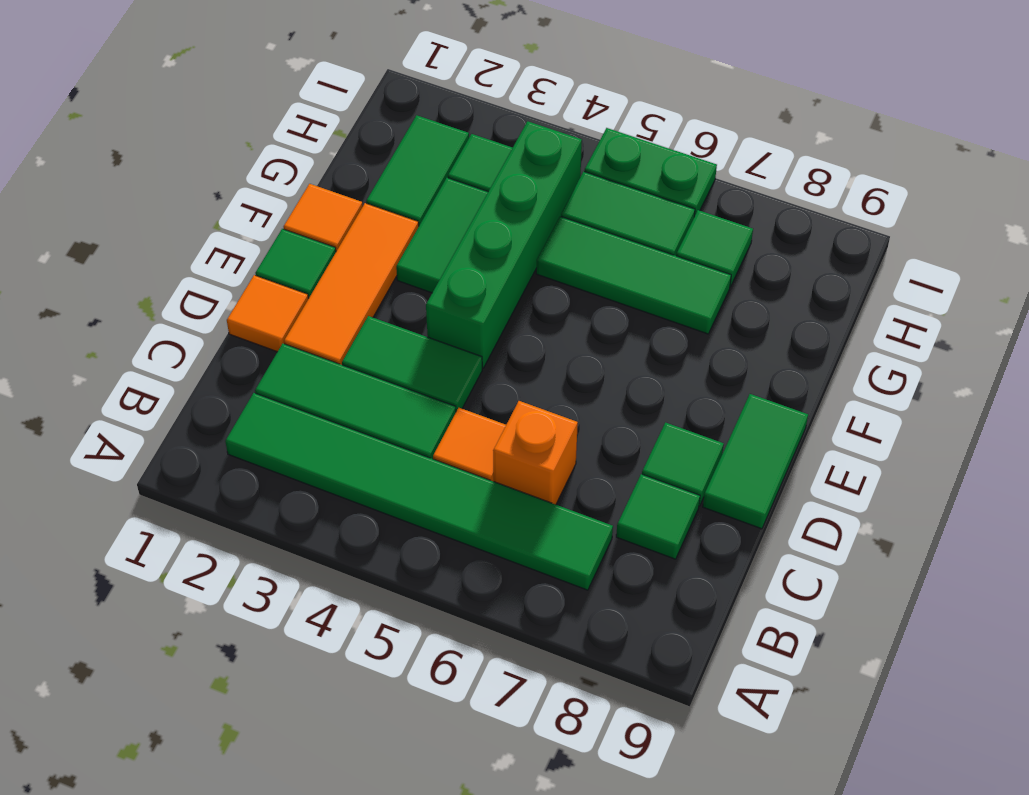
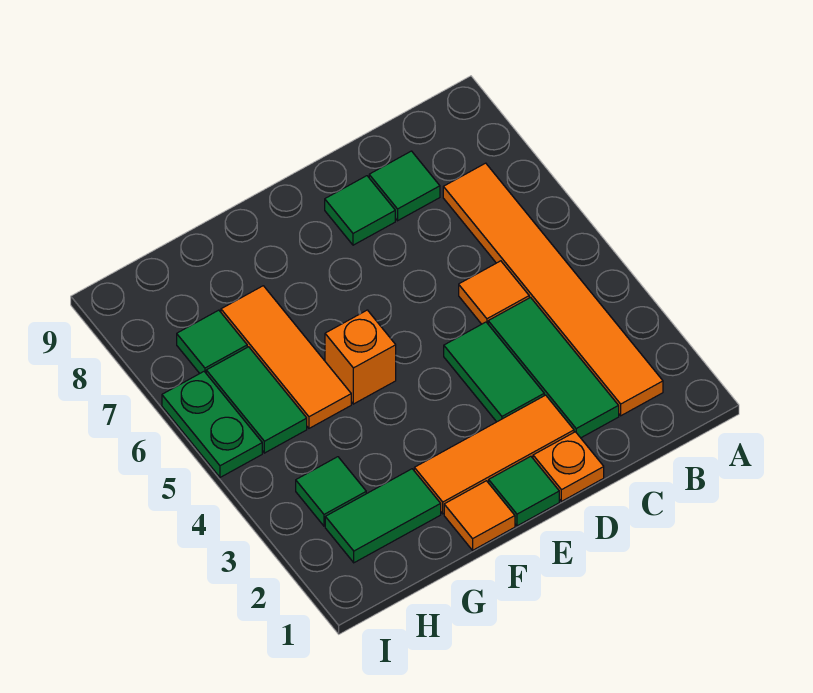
green tile B2:B7 level 1 -> orange tile B2:B7 level 1
orange brick C6 level 1 -> orange brick F5 level 1
orange tile D1 level 1 -> orange plate D1 level 1
green tile D9:E9 level 1 -> none
green brick E4:H4 level 1 -> none
green tile F3:G3 level 1 -> none
green tile G5:G7 level 1 -> orange tile G5:G7 level 1

